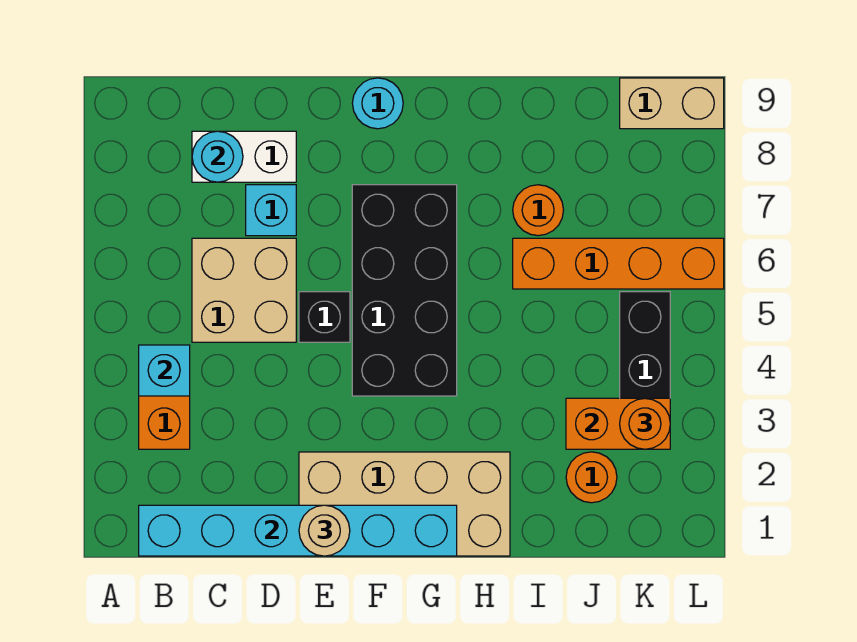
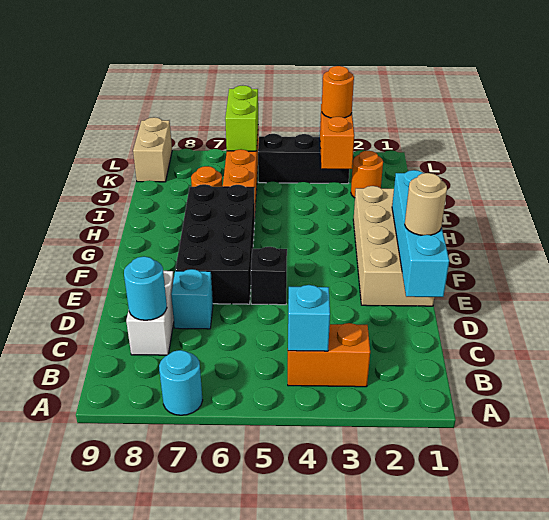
cyan brick B1:G1 level 2 -> cyan brick D1:G1 level 2
tan brick C5:D6 level 1 -> none
black brick F4:G7 level 1 -> black brick E6:H7 level 1
cyan round brick F9 level 1 -> cyan round brick A7 level 1
none -> lime brick K6:L6 level 2

